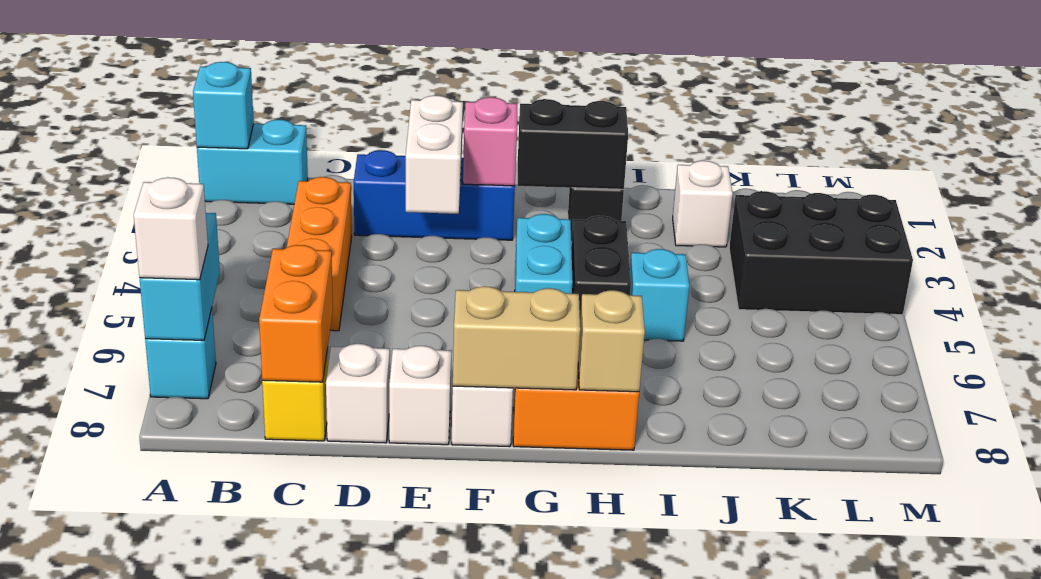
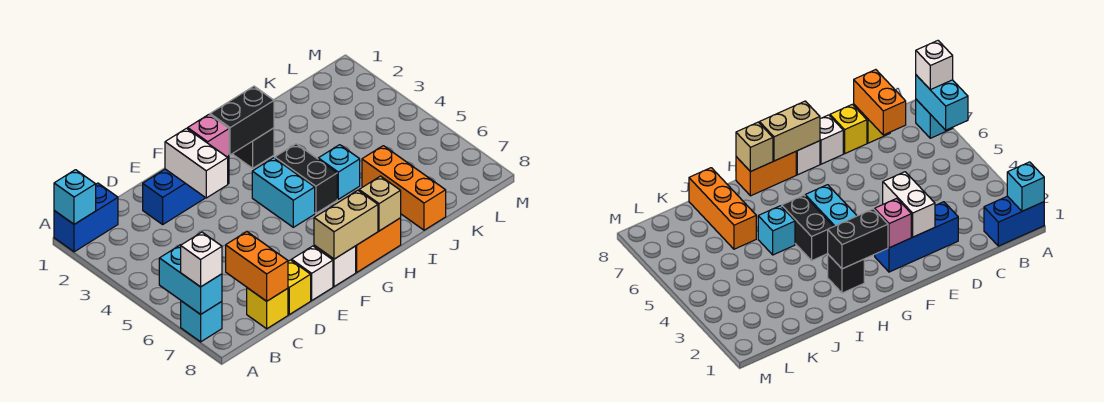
cyan brick A1:B1 level 1 -> blue brick A1:B1 level 1
orange brick C3:C5 level 1 -> orange brick J6:J8 level 1
white brick D8 level 1 -> yellow brick D8 level 1
white brick J2 level 1 -> none
black brick K3:M4 level 1 -> none

